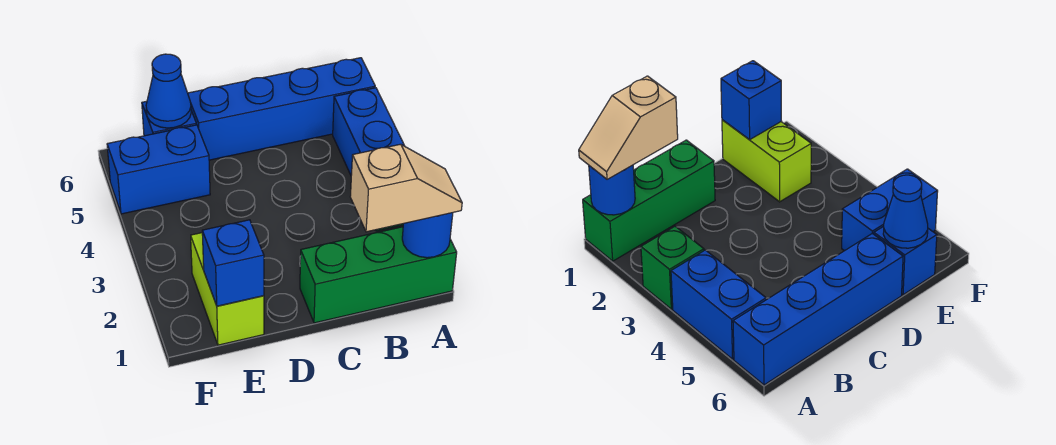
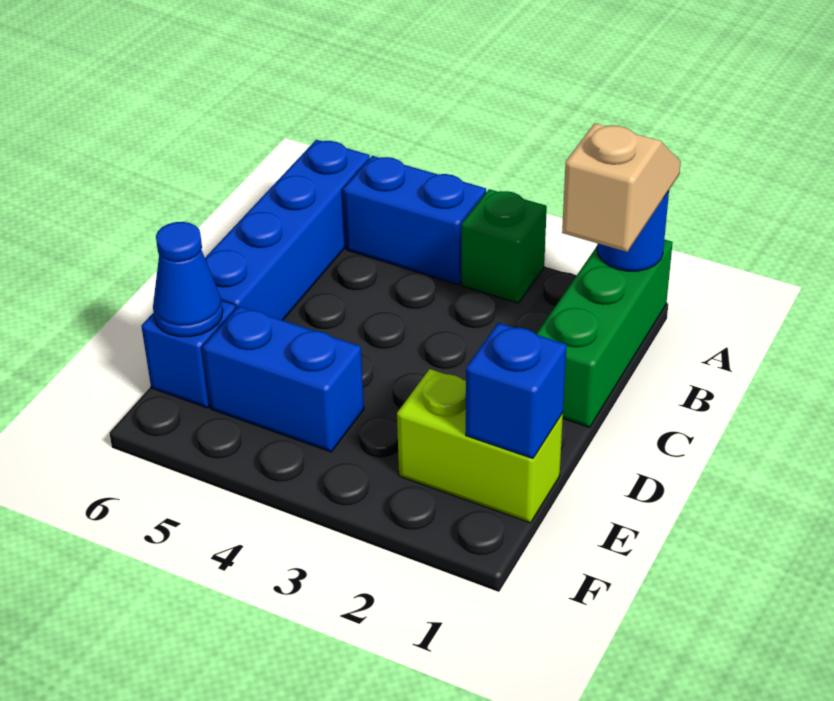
blue brick E5:F5 level 1 -> blue brick E4:E5 level 1

